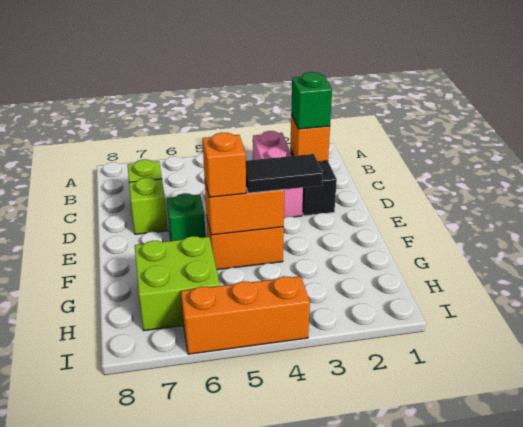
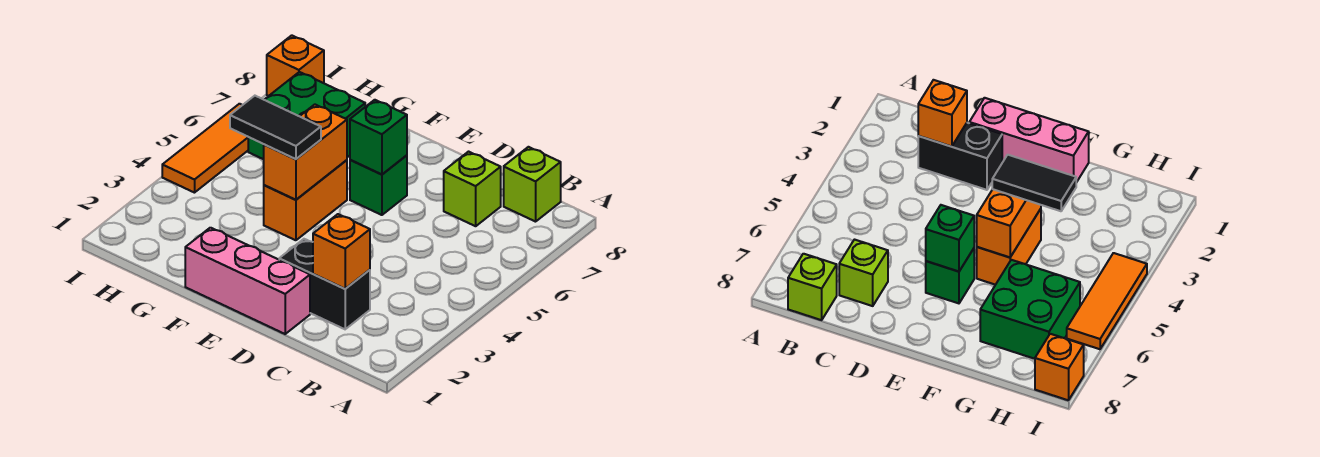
pink brick B3:D3 level 1 -> pink brick D1:F1 level 1
green brick C2 level 3 -> green brick E6 level 2
lime brick D7 level 1 -> lime brick B8 level 1
black tile F3:F4 level 3 -> black tile F4:G4 level 3
orange brick F5 level 3 -> orange brick I8 level 1
lime brick G6:H7 level 1 -> green brick G6:H7 level 1
orange brick I4:I6 level 1 -> orange tile I4:I6 level 1

